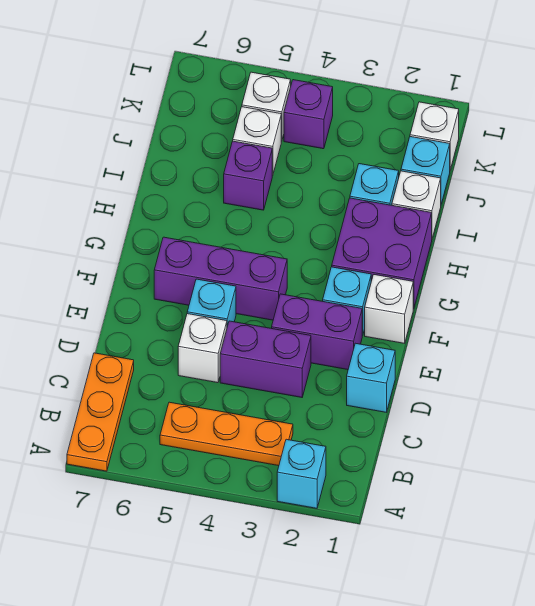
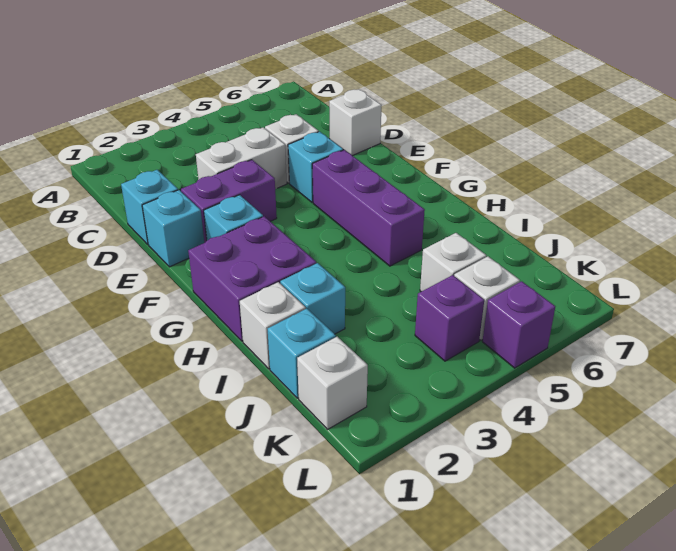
cyan brick A2 level 1 -> cyan brick E1 level 1
orange plate A7:C7 level 1 -> none
orange plate B3:B5 level 1 -> none
purple brick D3:D4 level 1 -> white brick D3:D4 level 1
white brick F1 level 1 -> white brick D7 level 1
purple brick F4:F6 level 1 -> purple brick F5:H5 level 1
purple brick I5 level 1 -> purple brick L5 level 1

